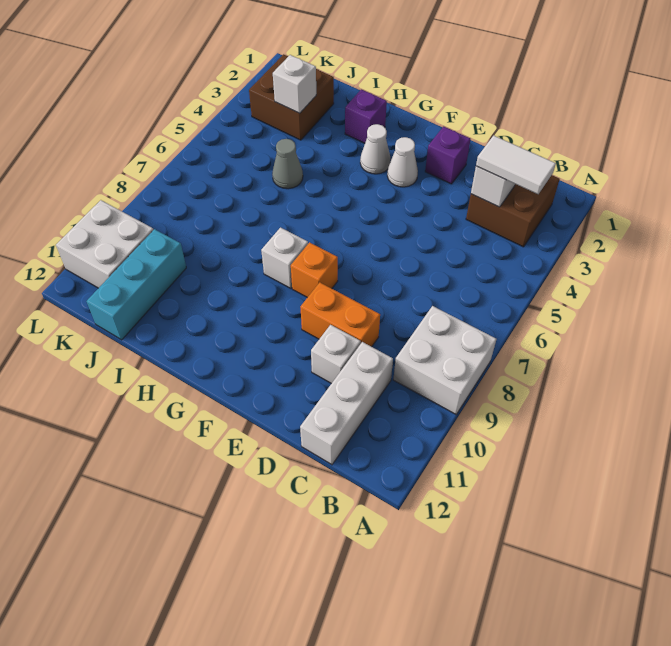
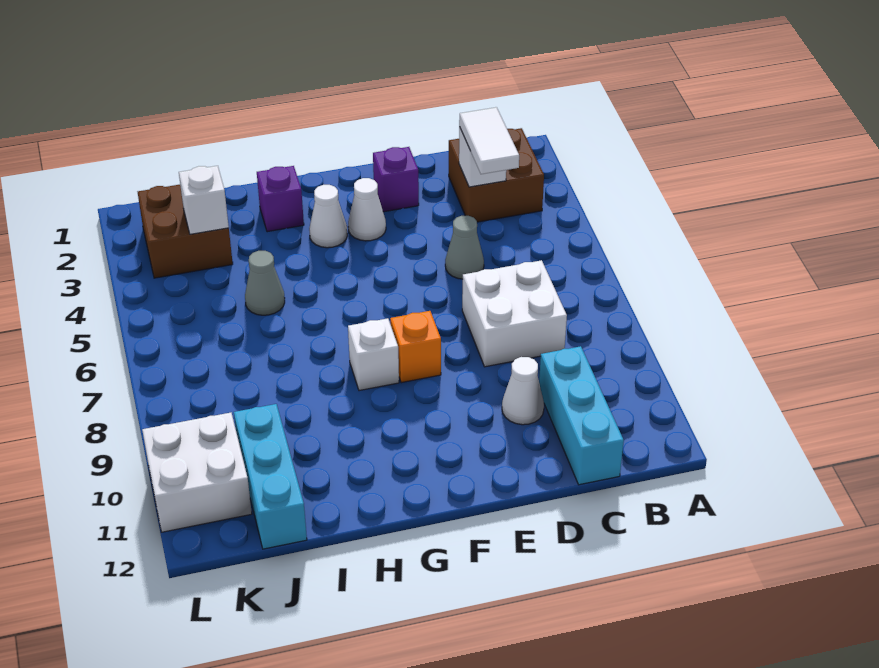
white brick A8:B9 level 1 -> white brick C7:D8 level 1
white tile B3:C3 level 3 -> white tile C3:C4 level 3
white brick C10:C12 level 1 -> cyan brick C10:C12 level 1
none -> grey cone D5 level 1
orange brick D9:E9 level 1 -> none
white brick D10 level 1 -> white cone D10 level 1

